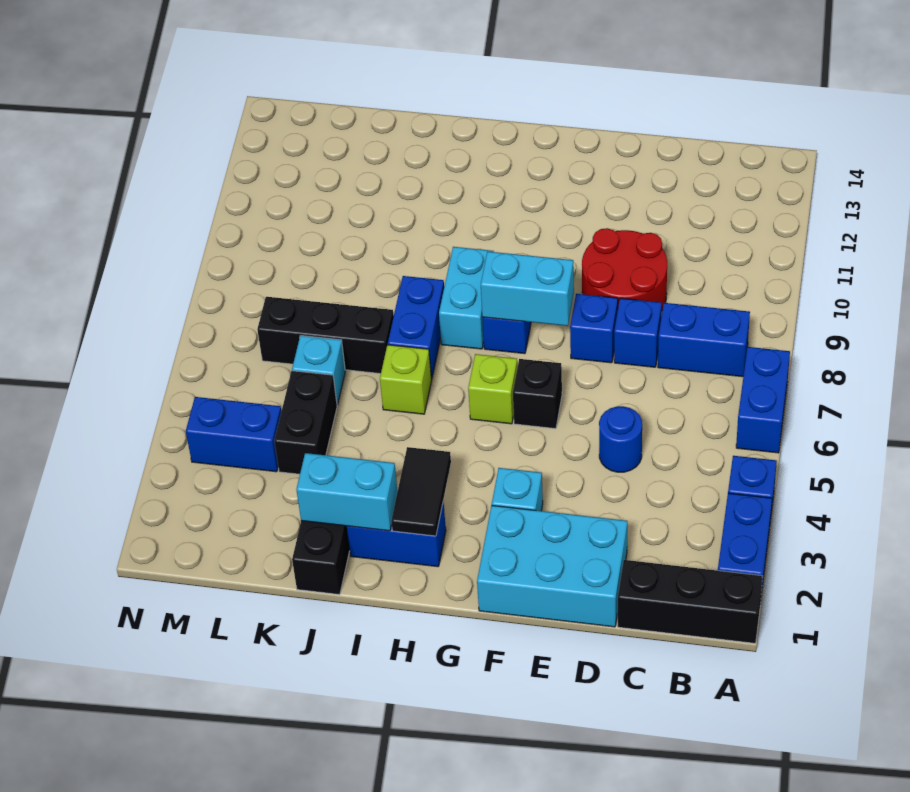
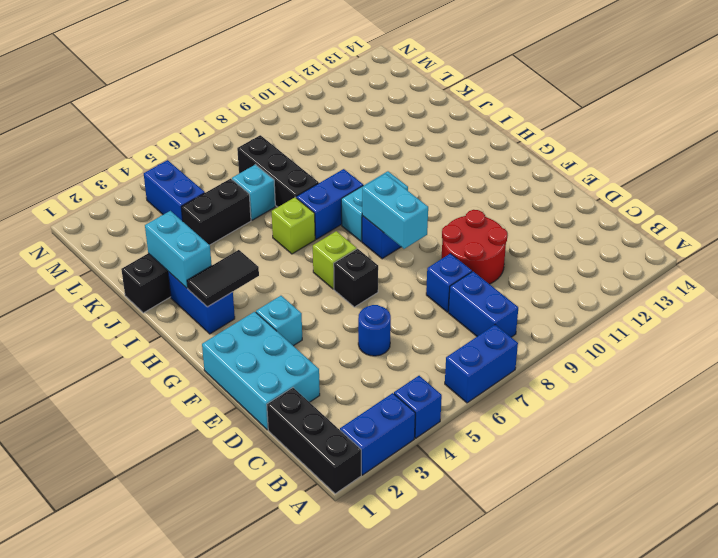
blue brick E8 level 1 -> none

